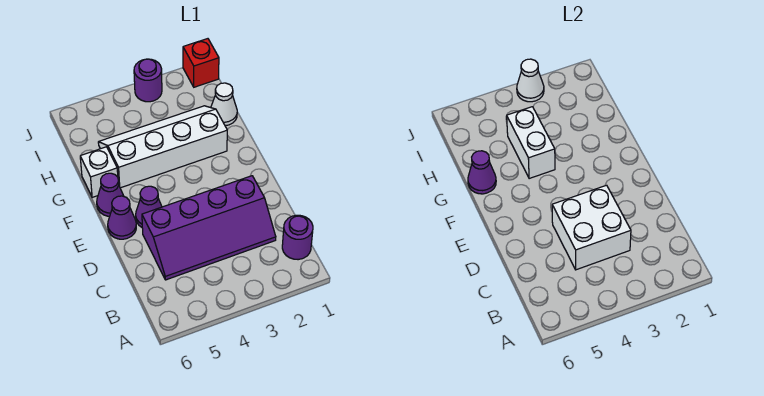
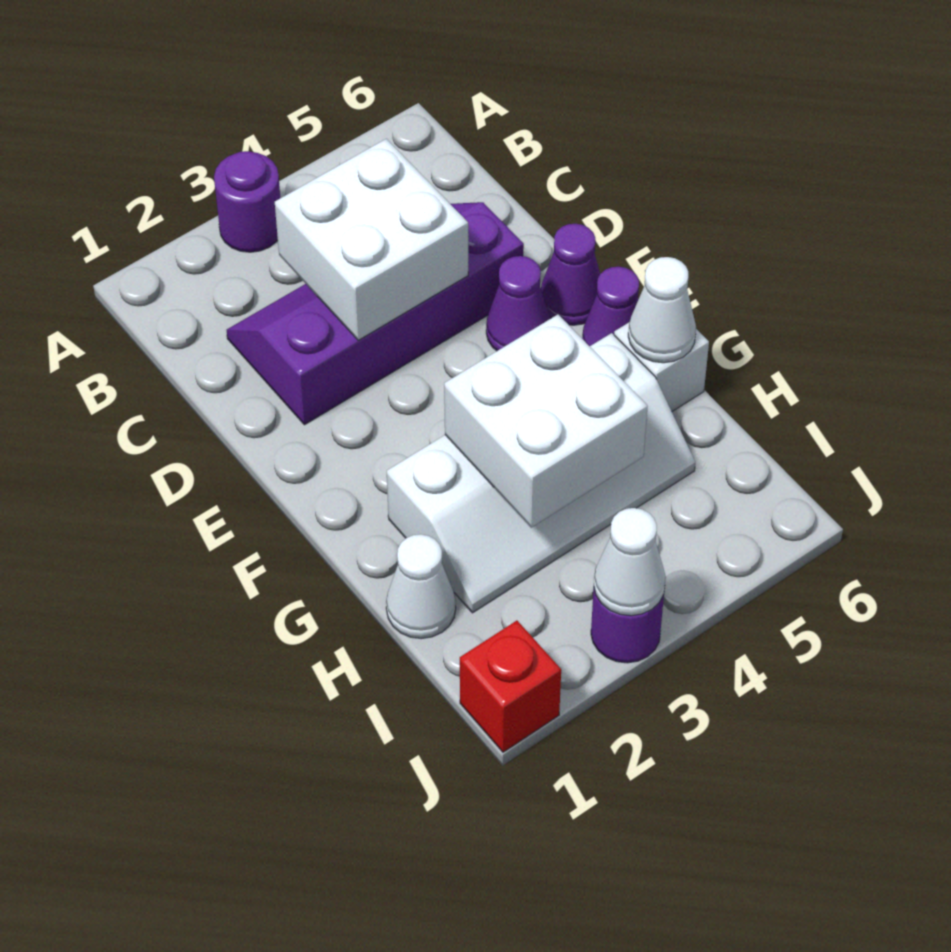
purple round brick B1 level 1 -> purple round brick A3 level 1
white brick G4:H4 level 2 -> white brick G3:H4 level 2
purple cone G6 level 2 -> white cone G6 level 2

